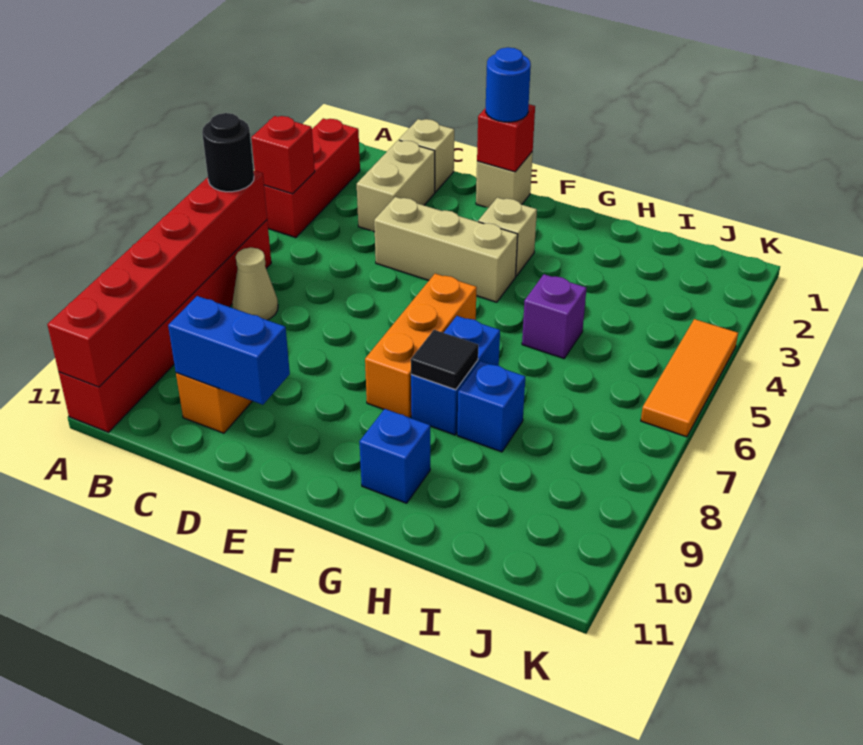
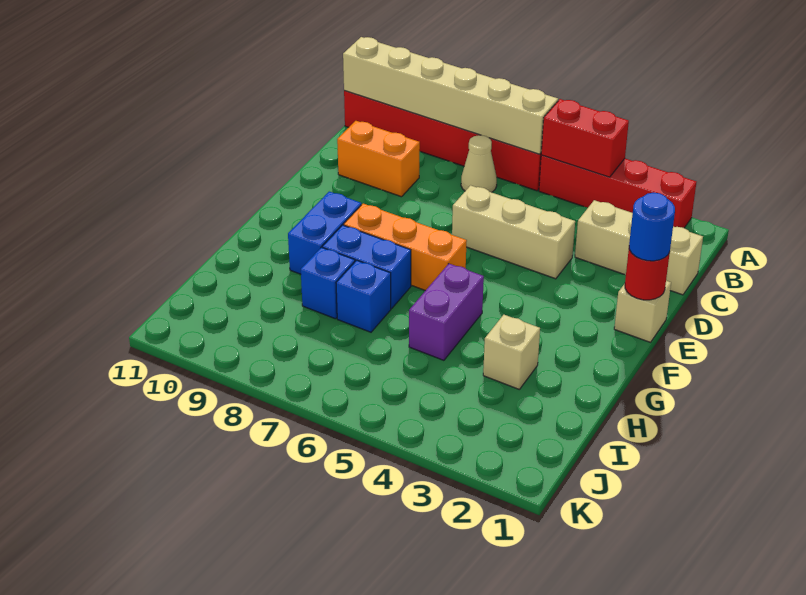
red brick A2:A4 level 1 -> red brick A2:A5 level 1
red brick A4 level 2 -> red brick A4:A5 level 2
red brick A6:A11 level 2 -> tan brick A6:A11 level 2
black round brick A6 level 3 -> none
blue brick C10:D10 level 2 -> blue brick F9:G9 level 1
tan brick D4:F4 level 1 -> tan brick D4:D6 level 1
red brick E1 level 2 -> red round brick E1 level 2
tan brick F3 level 1 -> tan brick H3 level 1
black tile G8 level 2 -> none
blue brick G10 level 1 -> blue brick H7 level 1
purple brick H5 level 1 -> purple brick G5:H5 level 1
orange tile K4:K6 level 1 -> none

